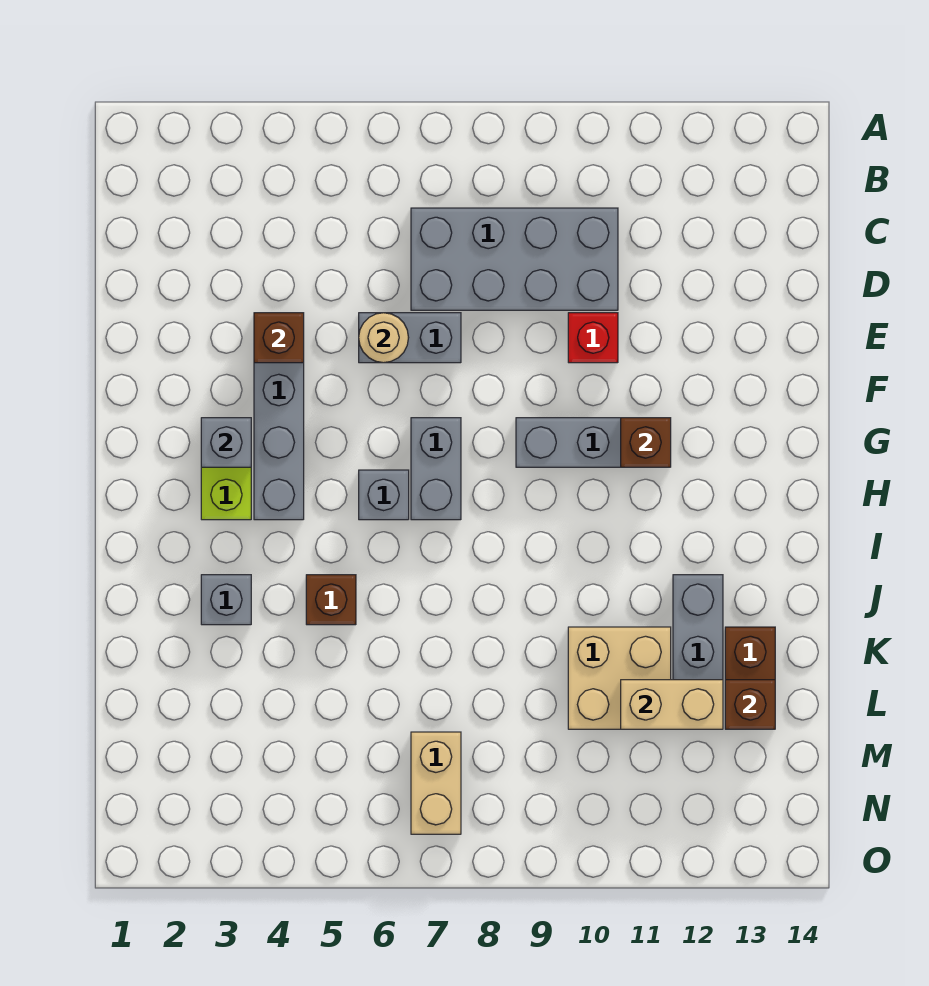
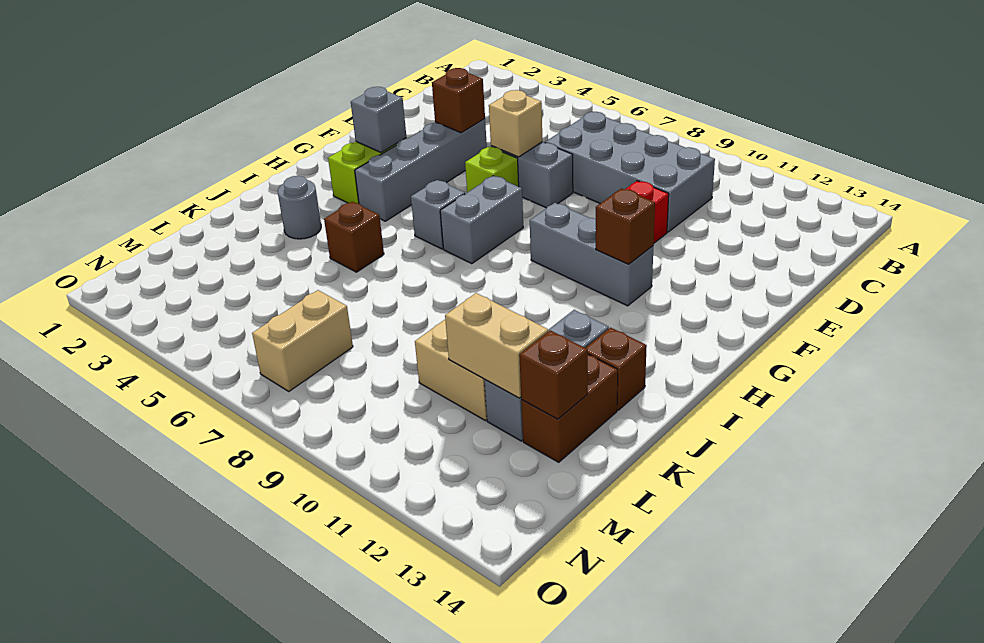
tan round brick E6 level 2 -> tan brick E6 level 2
none -> lime brick F6 level 1
grey brick J3 level 1 -> grey round brick J3 level 1
none -> brown brick J13 level 1

